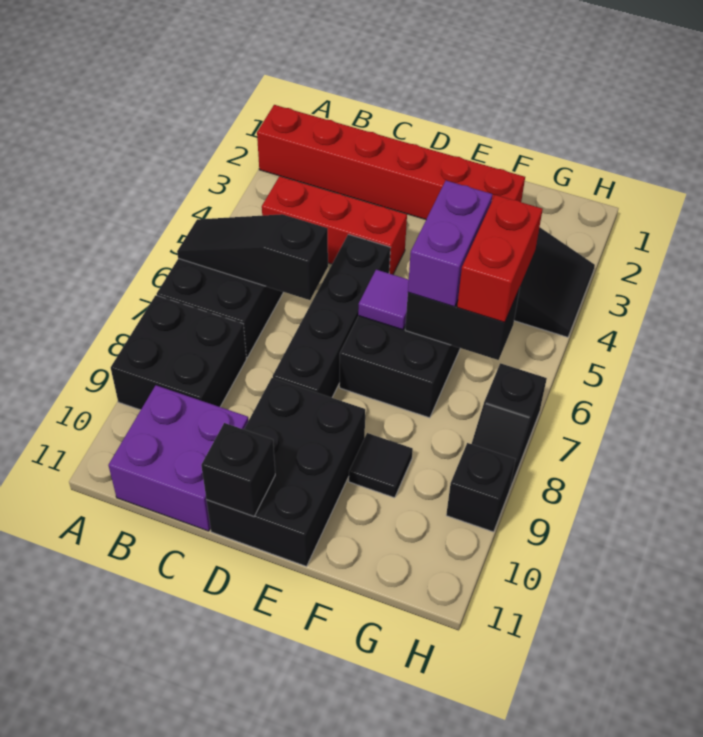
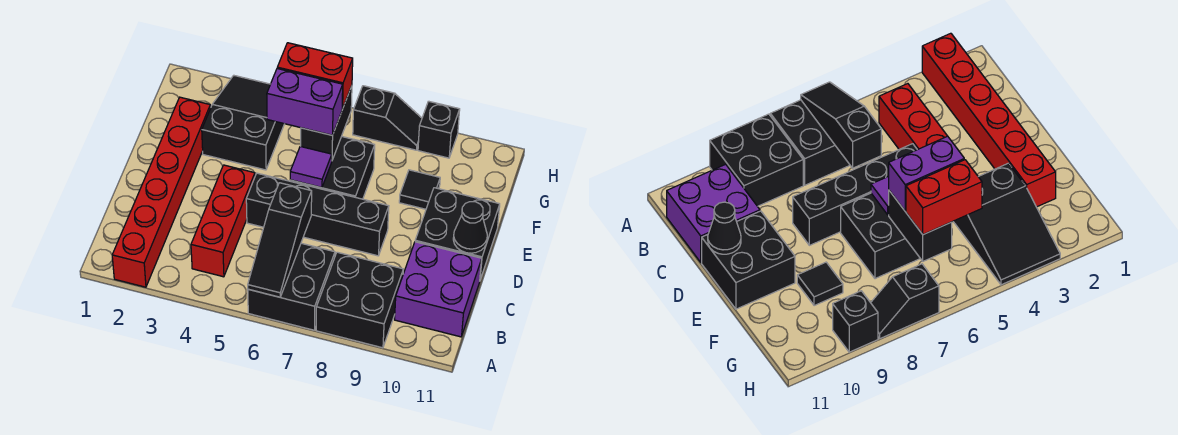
black brick D9:E11 level 1 -> black brick D10:E11 level 1
black brick D11 level 2 -> black cone D11 level 2

